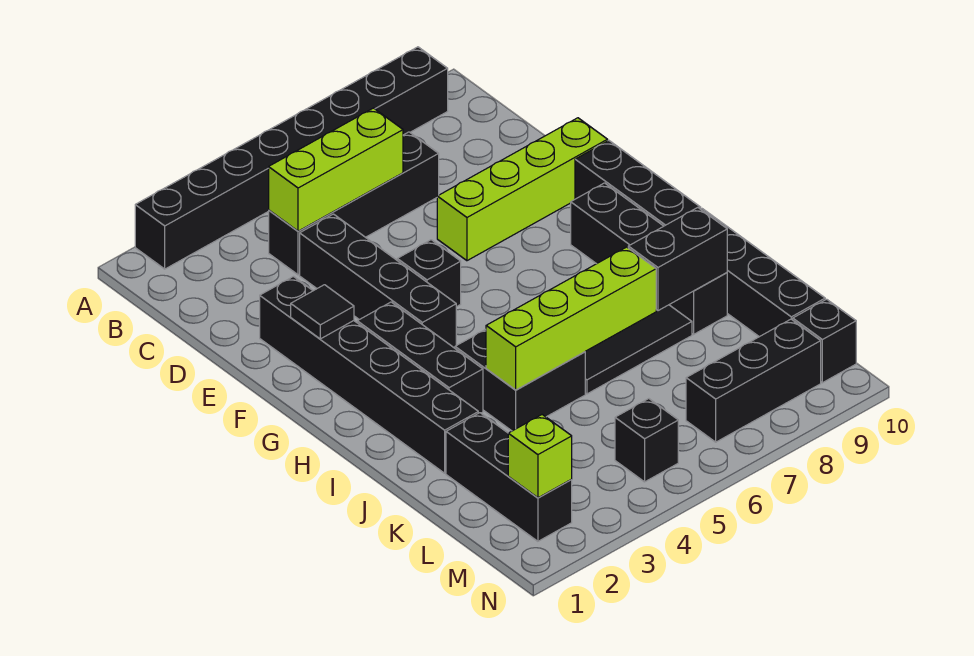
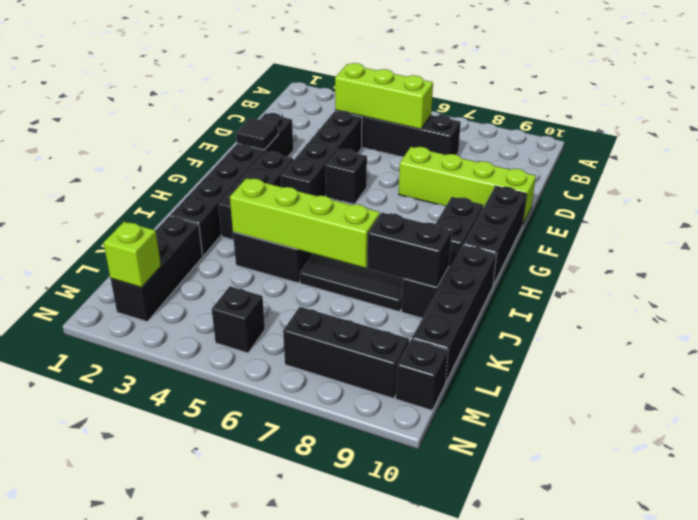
black brick A2:A9 level 1 -> none

